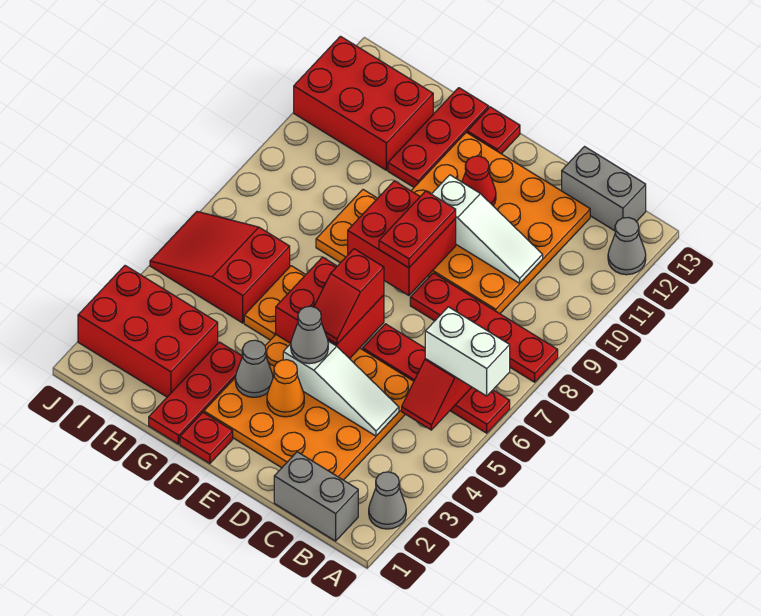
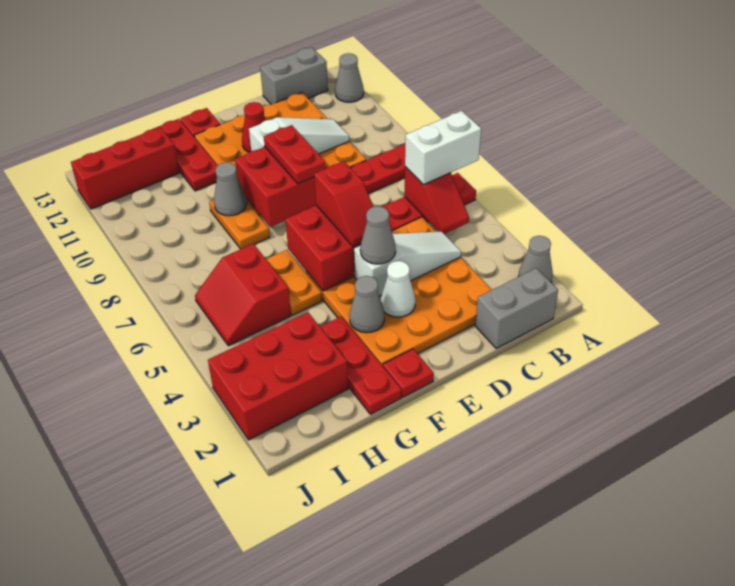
orange cone E3 level 2 -> white cone E3 level 2
none -> grey cone G9 level 2
red slope H5:J6 level 1 top H -> red slope H5:I6 level 1 top H
red brick H11:J12 level 1 -> red brick H12:J12 level 1

